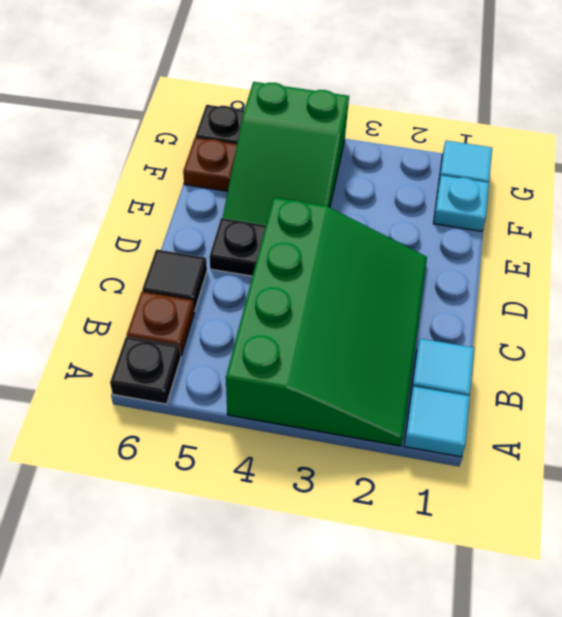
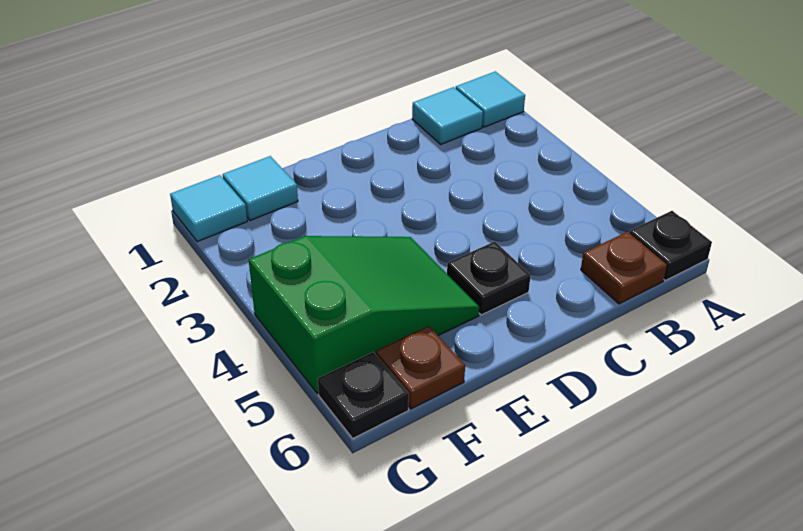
green slope A2:D4 level 1 top 4 -> none
black tile C6 level 1 -> none
cyan plate F1 level 1 -> cyan tile F1 level 1

